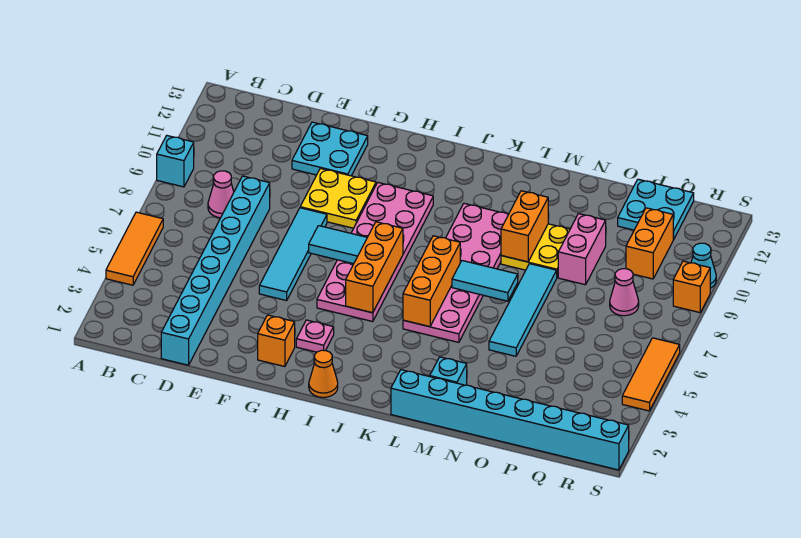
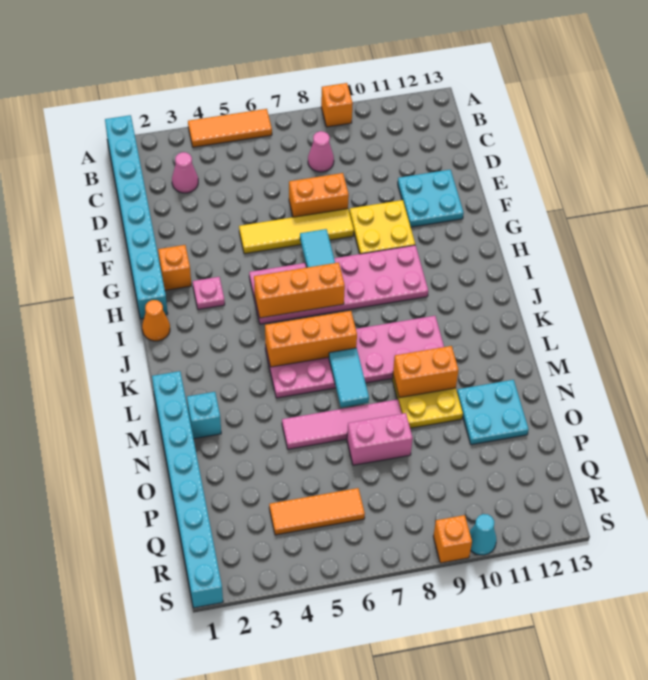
cyan brick A9 level 1 -> orange brick A9 level 1
cyan brick D1:D8 level 1 -> cyan brick A1:H1 level 1
cyan tile F5:F8 level 1 -> yellow tile F5:F8 level 1
cyan tile N5:N8 level 1 -> pink tile N5:N8 level 1
pink brick O9:O10 level 1 -> pink brick O7:O8 level 1
cyan plate P12:Q13 level 1 -> cyan plate N11:O12 level 1
pink cone Q8 level 1 -> pink cone C3 level 1
orange brick Q10:Q11 level 1 -> orange brick E7:E8 level 1
orange tile S4:S6 level 1 -> orange tile Q4:Q6 level 1

